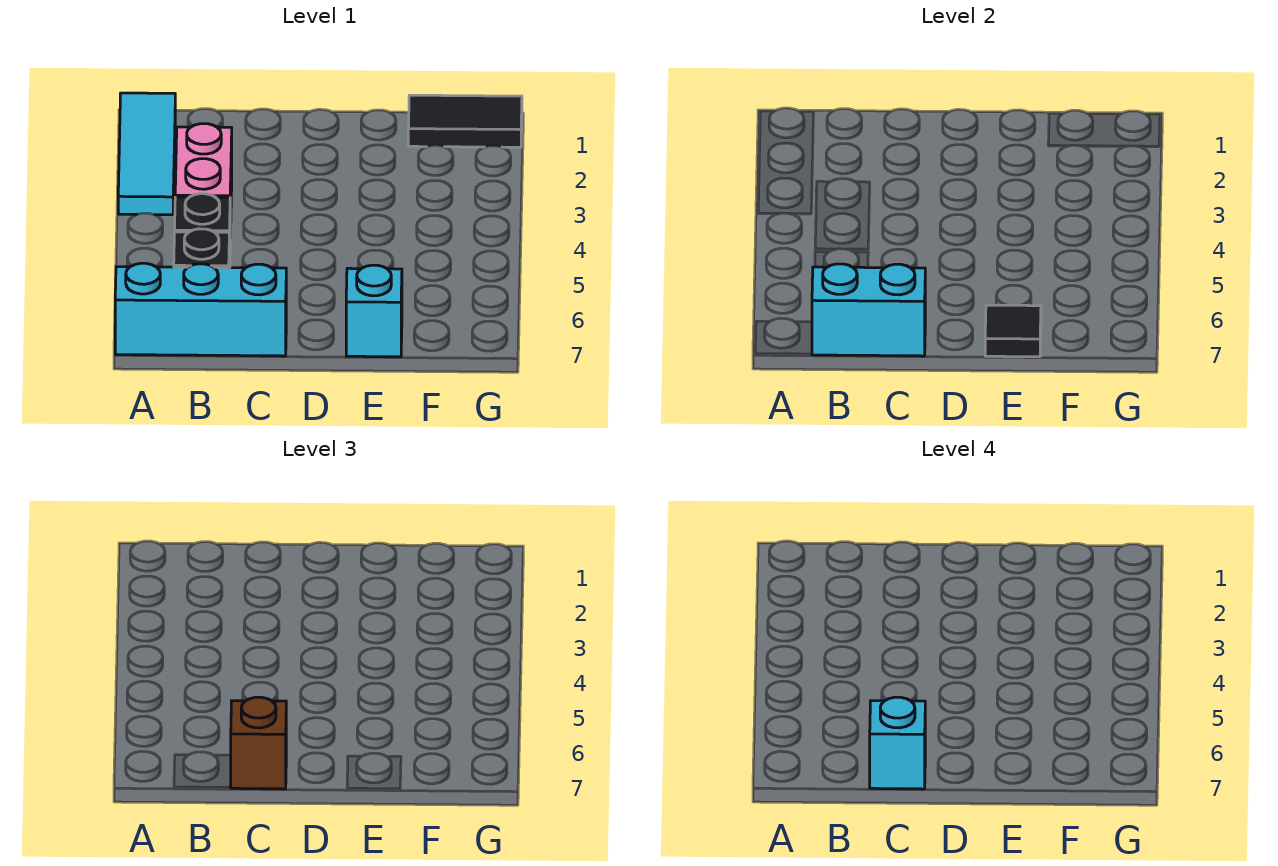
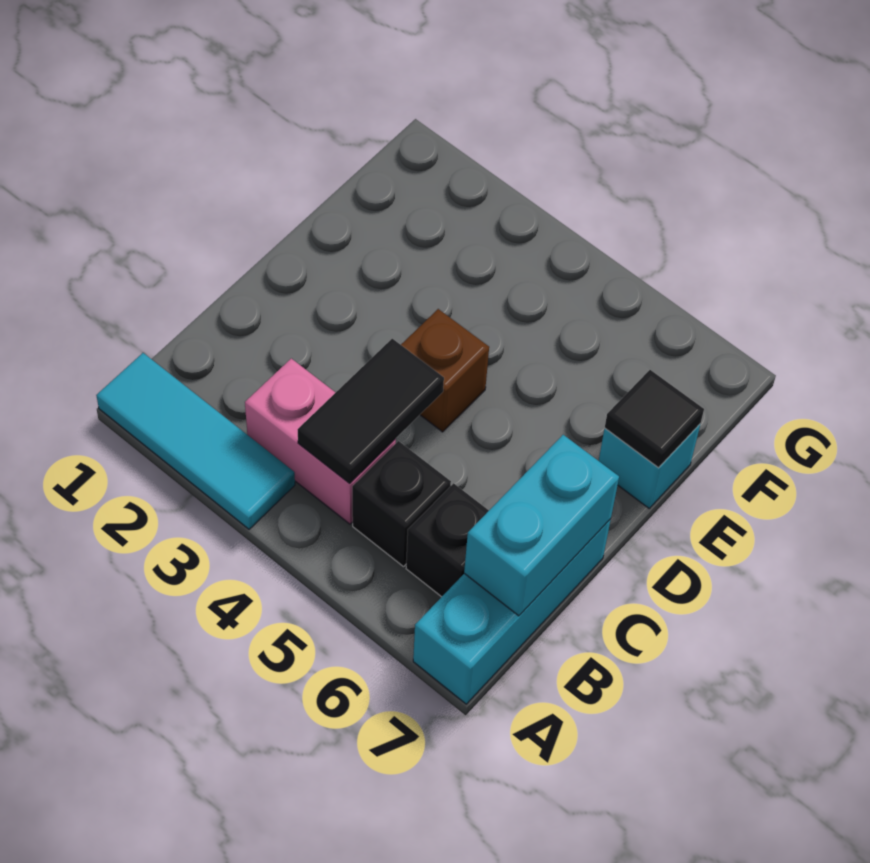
brown brick C7 level 3 -> brown brick D4 level 1
cyan brick C7 level 4 -> none
black tile F1:G1 level 1 -> black tile B4:C4 level 2

